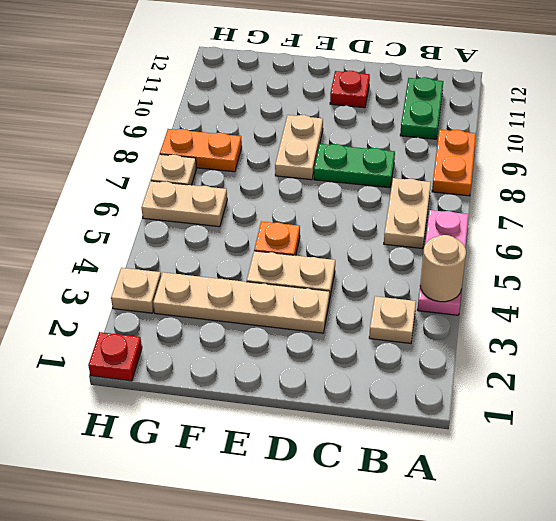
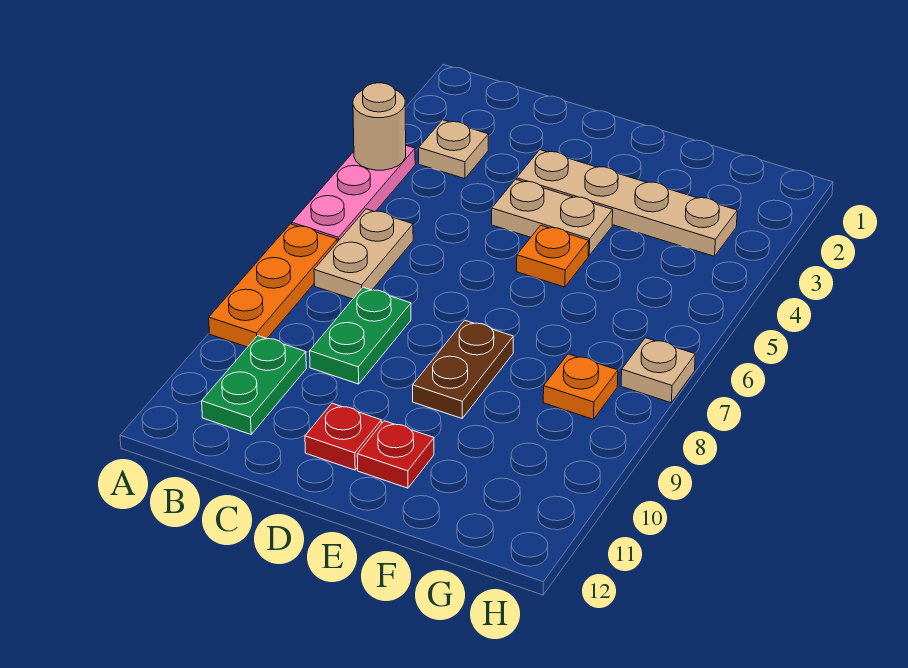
orange plate A8:A9 level 1 -> orange plate A7:A9 level 1
green plate C8:D8 level 1 -> green plate C8:C9 level 1
tan plate E8:E9 level 1 -> brown plate E8:E9 level 1
tan plate G6:H6 level 1 -> none
orange plate G8:H8 level 1 -> orange plate G8 level 1
red plate H1 level 1 -> red plate E11 level 1
tan plate H3 level 1 -> none

